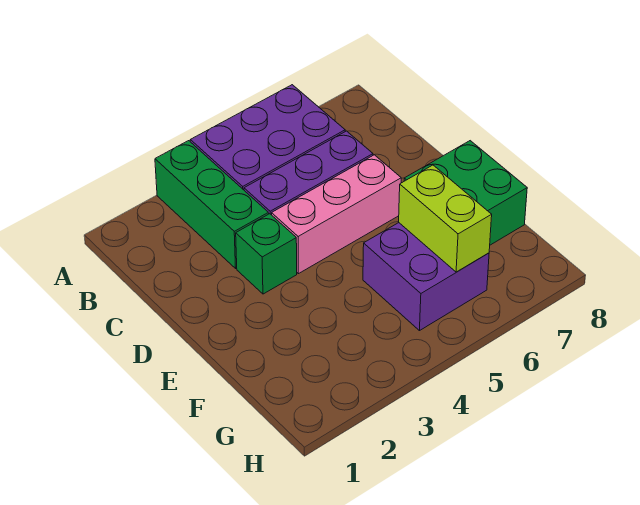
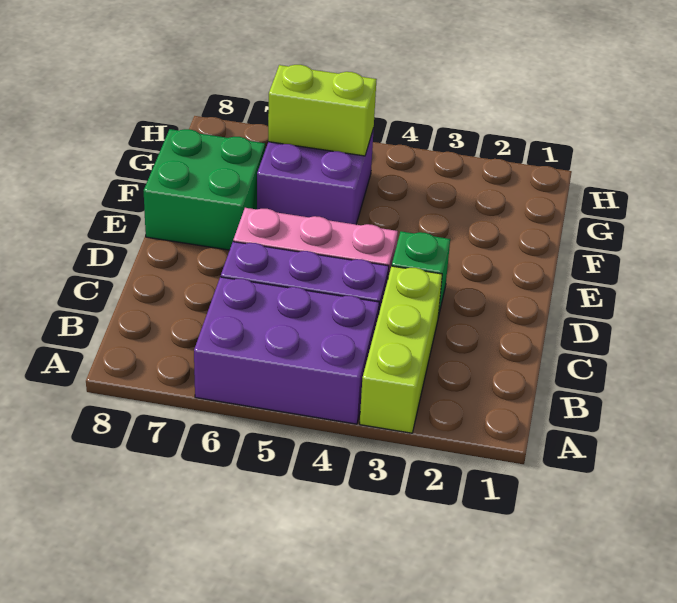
green brick A3:C3 level 1 -> lime brick A3:C3 level 1
lime brick F6:G6 level 2 -> lime brick G5:G6 level 2

